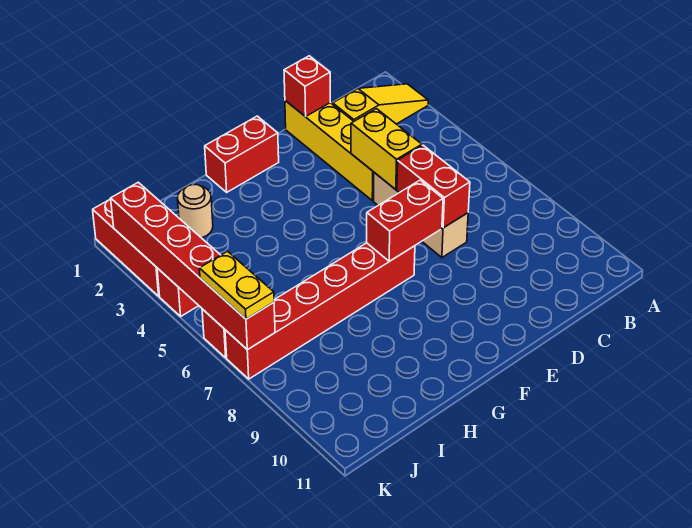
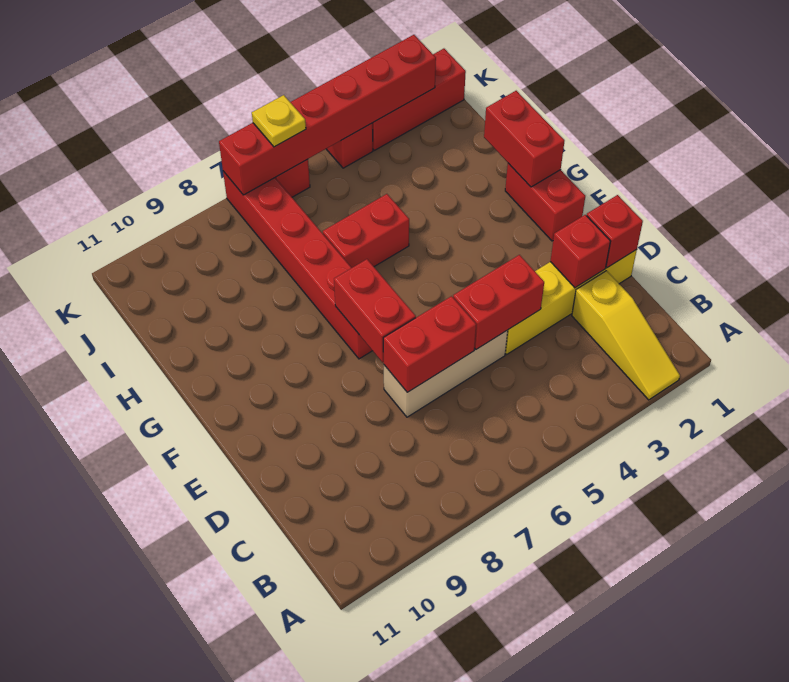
none -> red brick D2 level 2
yellow brick D4:D5 level 2 -> red brick D4:D5 level 2
none -> red brick G1:H1 level 2
none -> red brick H5:H6 level 1
tan round brick I2 level 1 -> none
yellow plate K6:K7 level 3 -> yellow plate K6 level 3

